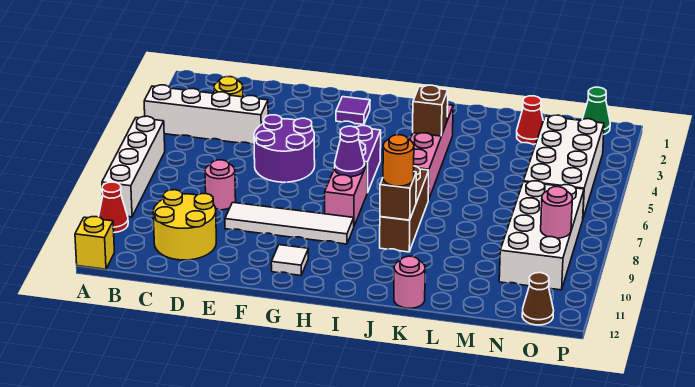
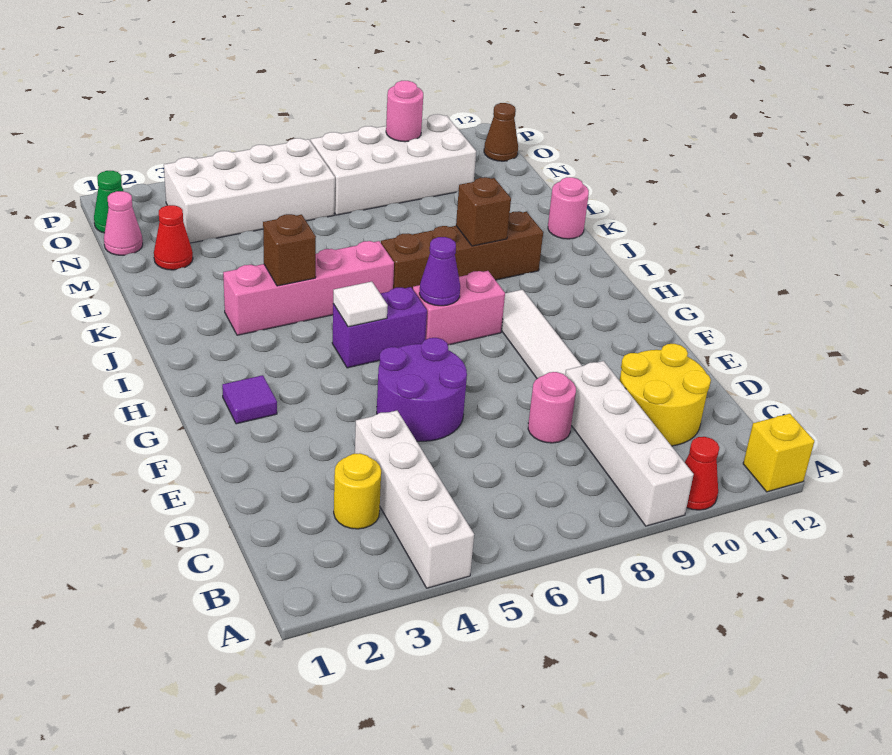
white brick A6:A9 level 1 -> white brick A9:D9 level 1
white tile G11 level 1 -> white tile H5 level 2
brown brick J7:J9 level 1 -> brown brick J7:J10 level 1
orange round brick J9 level 3 -> none
none -> pink cone N1 level 1

